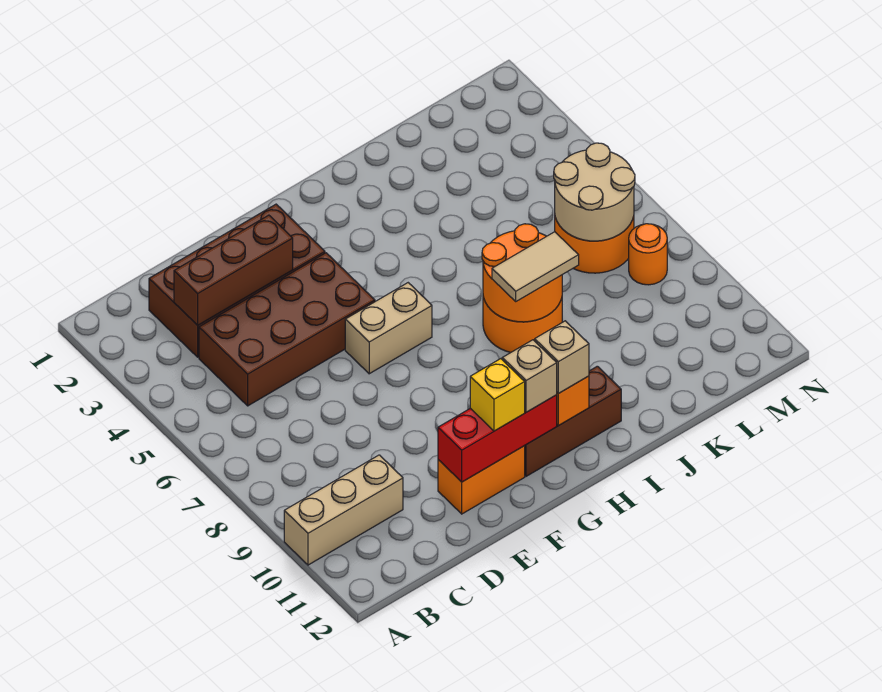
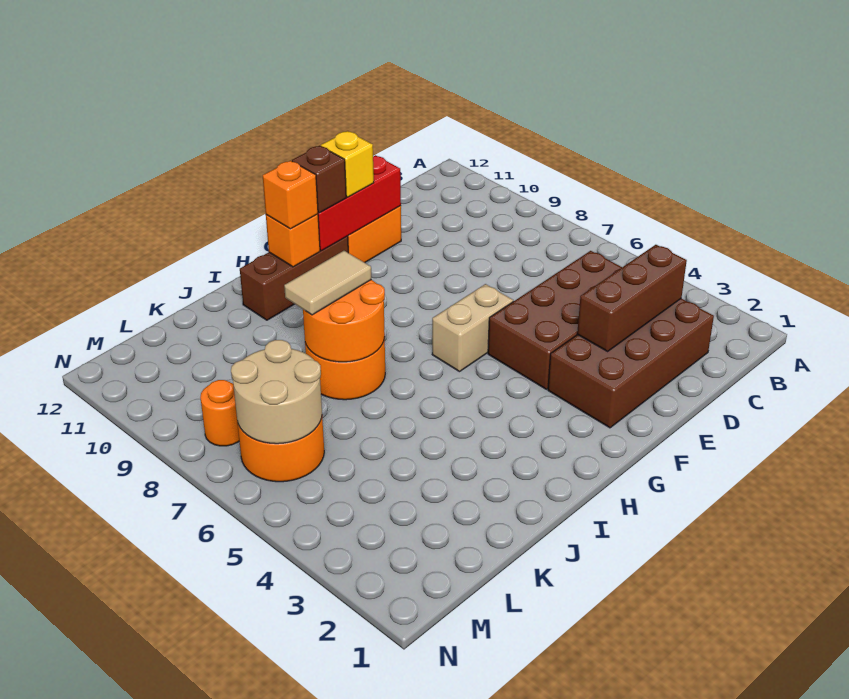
tan brick A10:C10 level 1 -> none
tan brick G11 level 3 -> brown brick G11 level 3
tan brick H11 level 3 -> orange brick H11 level 3

